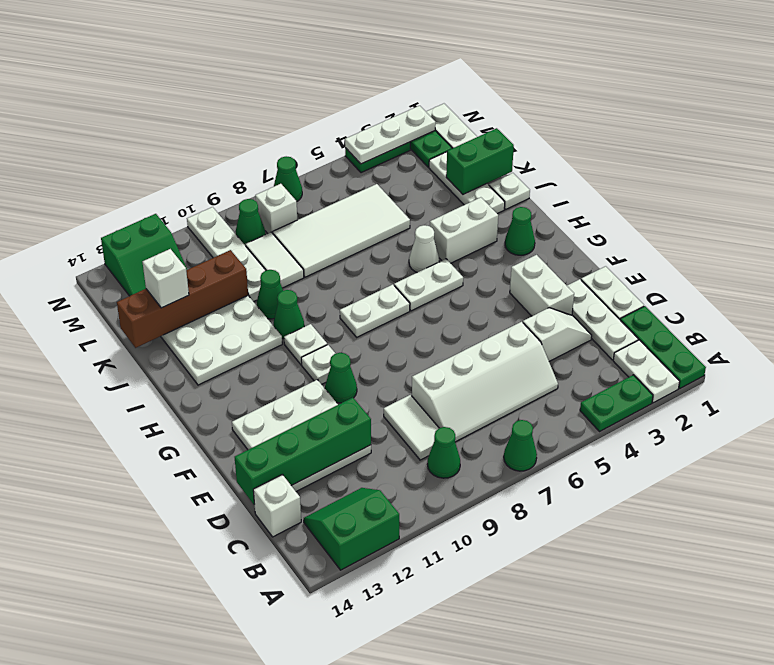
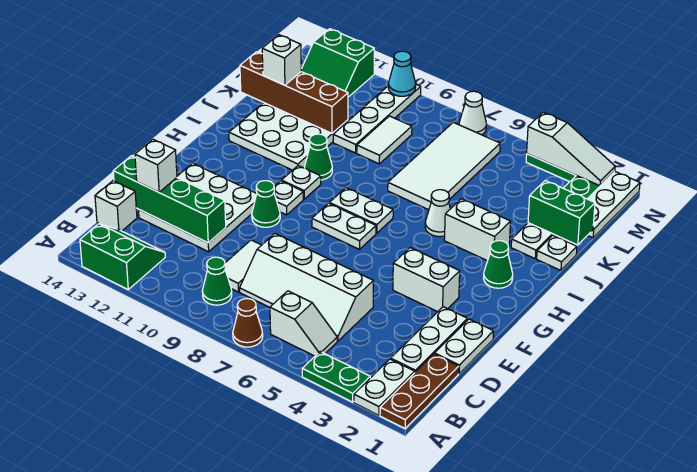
green plate A1:C1 level 1 -> brown plate A1:C1 level 1
green cone A7 level 1 -> brown cone A7 level 1
white slope D3:D4 level 1 top 4 -> white slope B5:B6 level 1 top 6
white brick E3:F3 level 1 -> white brick F3:F4 level 1
white plate H5:H6 level 1 -> white plate G7:G8 level 1
green cone J10 level 1 -> none
white tile K5:L8 level 1 -> white tile J6:M7 level 1
white brick M8 level 1 -> white brick D13 level 3
green cone M9 level 1 -> none
white plate N2:N4 level 2 -> white slope N2:N4 level 2 top 4
green cone N7 level 1 -> white cone N7 level 1
none -> cyan cone N10 level 2

